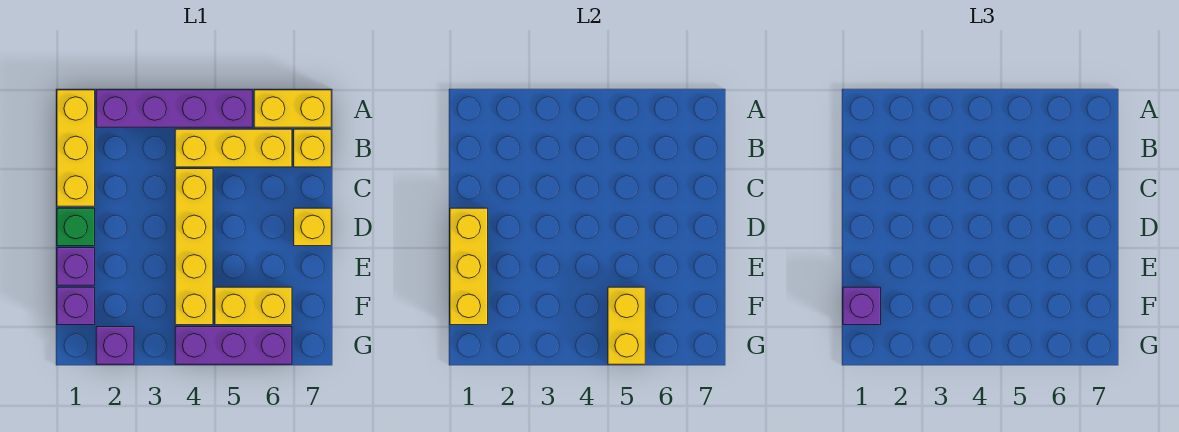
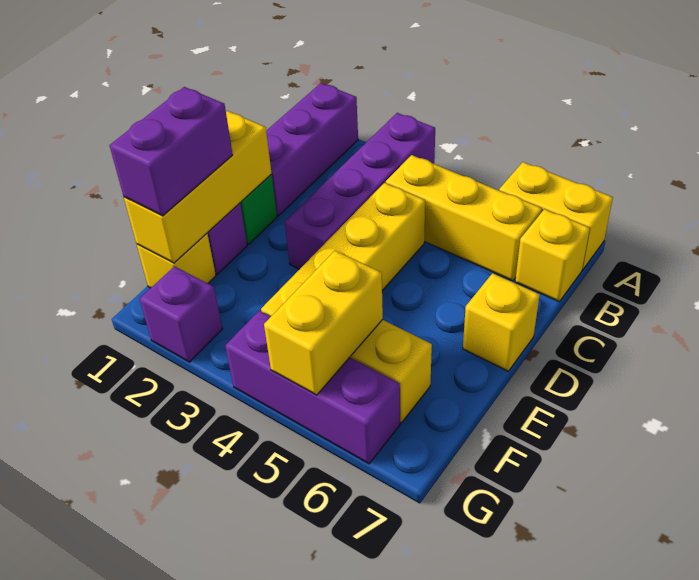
yellow brick A1:C1 level 1 -> purple brick A1:C1 level 1
purple brick A2:A5 level 1 -> purple brick A3:D3 level 1
purple brick F1 level 1 -> yellow brick F1 level 1
purple brick F1 level 3 -> purple brick E1:F1 level 3

